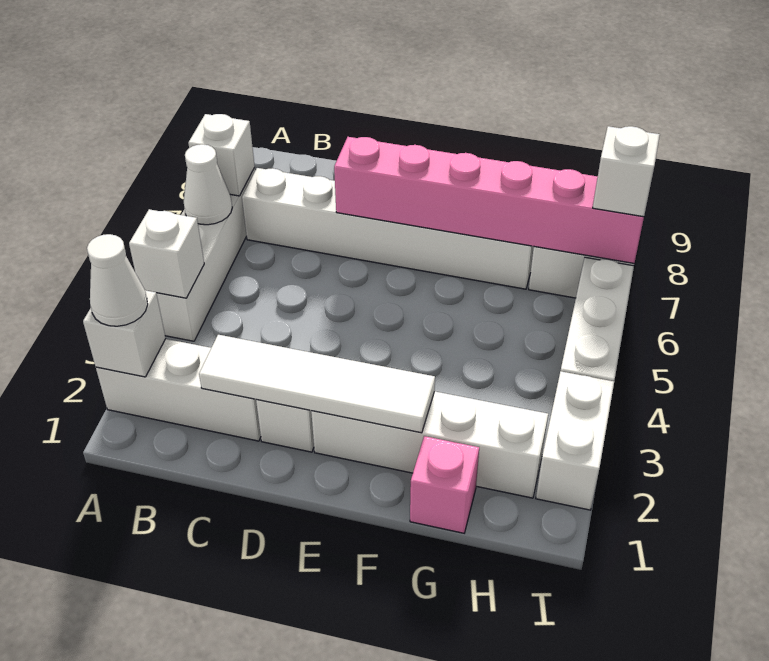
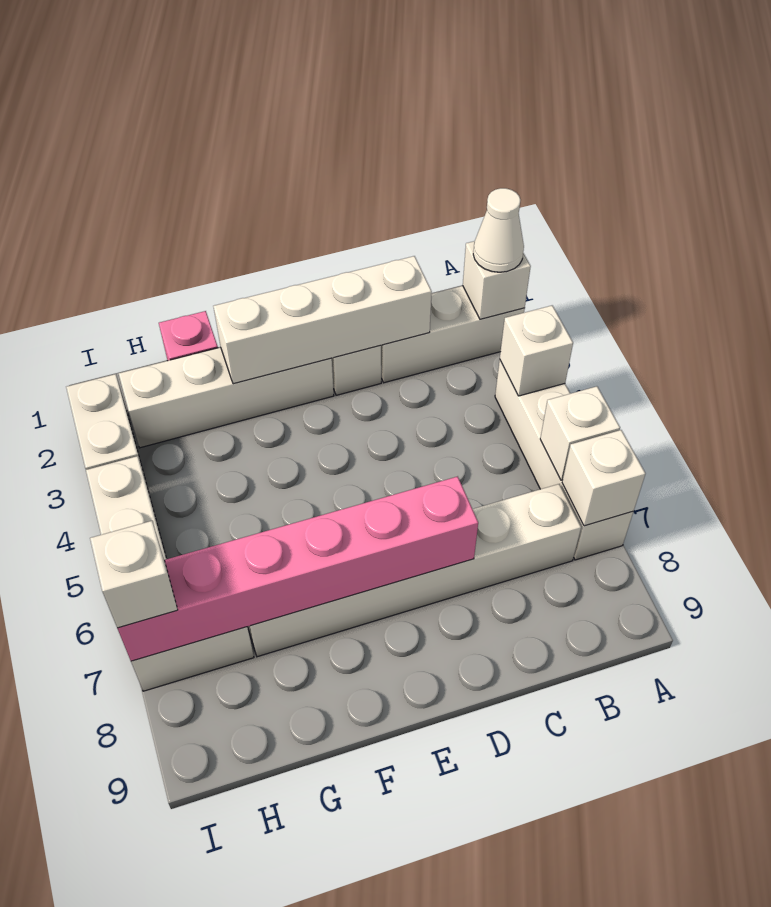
white cone A6 level 2 -> white brick A6 level 2
white tile C2:F2 level 2 -> white brick C2:F2 level 2

